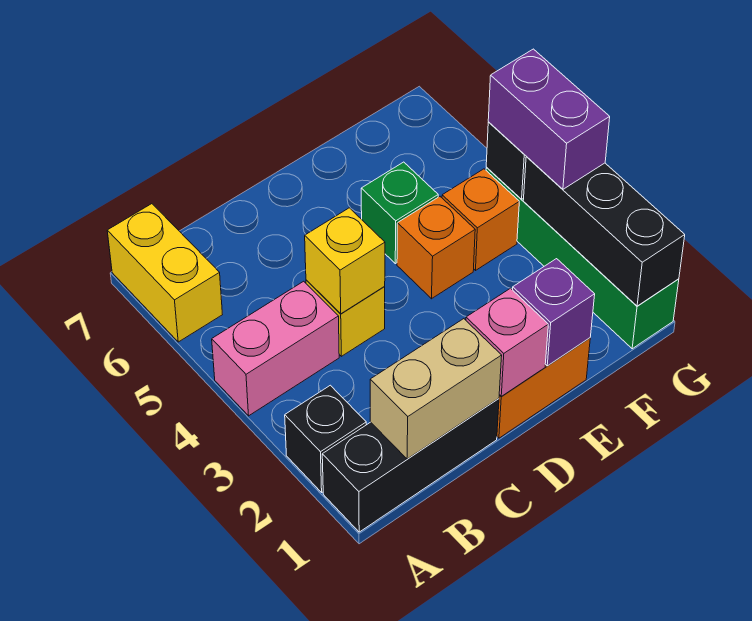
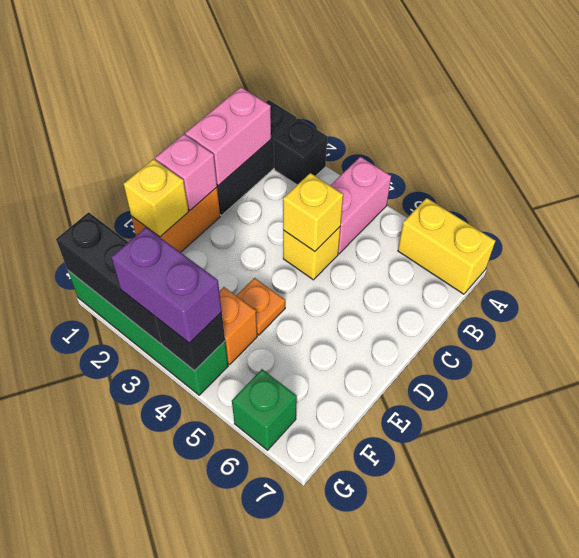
tan brick B1:C1 level 2 -> pink brick B1:C1 level 2
purple brick E1 level 2 -> yellow brick E1 level 2
orange brick E4 level 1 -> orange plate E4 level 1
green brick E5 level 1 -> green brick G6 level 1

